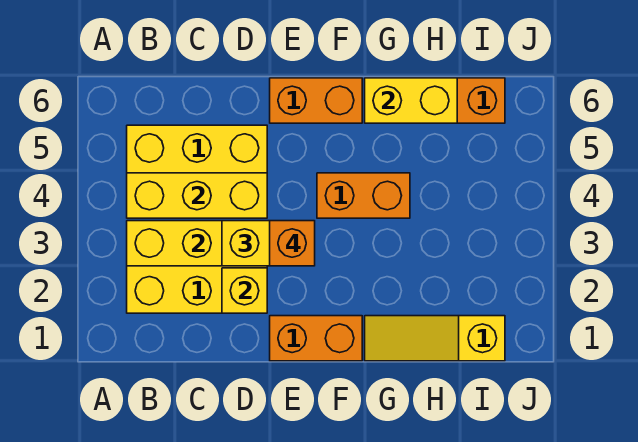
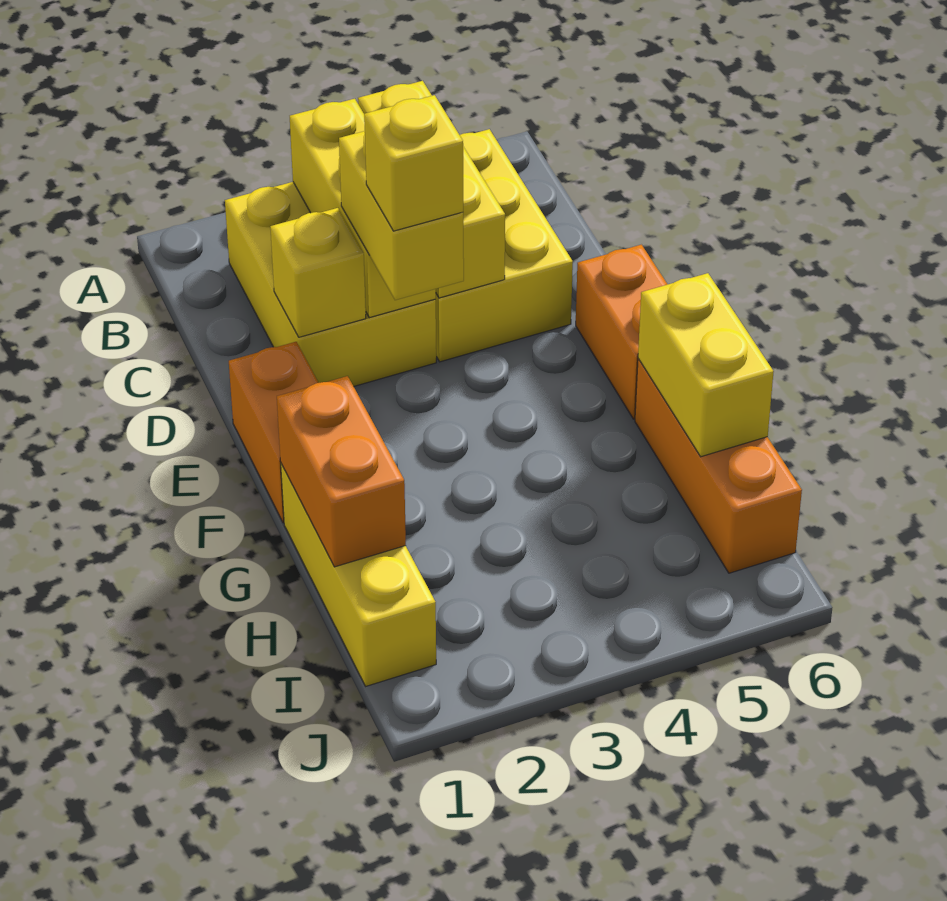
orange brick E3 level 4 -> yellow brick E3 level 4
orange brick F4:G4 level 1 -> orange brick G1:H1 level 2
yellow slope G1:I1 level 1 top I -> yellow brick G1:I1 level 1

